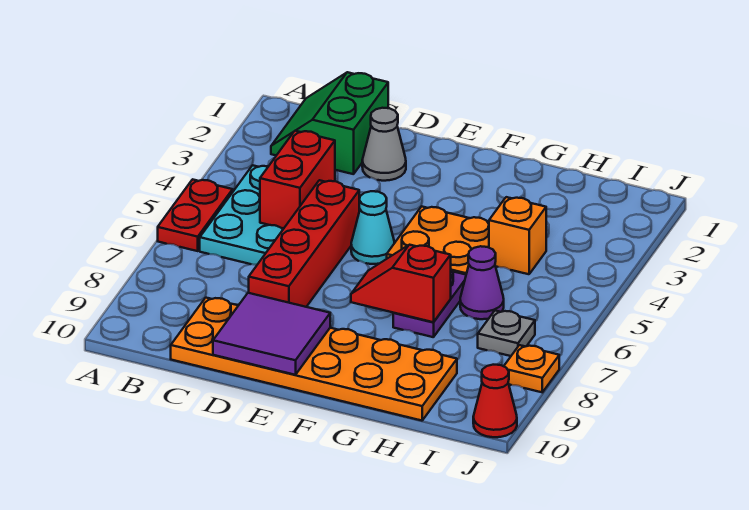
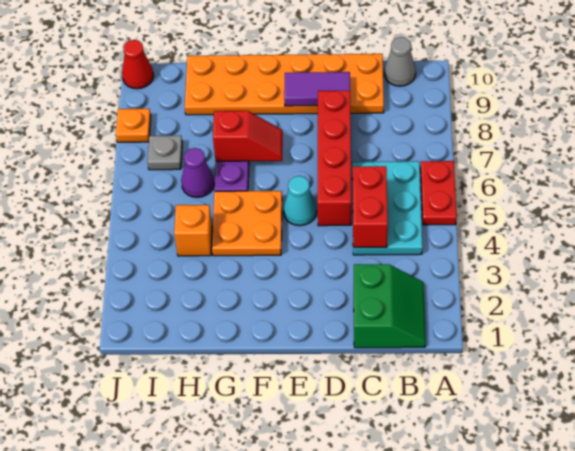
grey cone D2 level 1 -> grey cone B10 level 1
purple tile D9:E10 level 2 -> purple tile D9:E9 level 2

